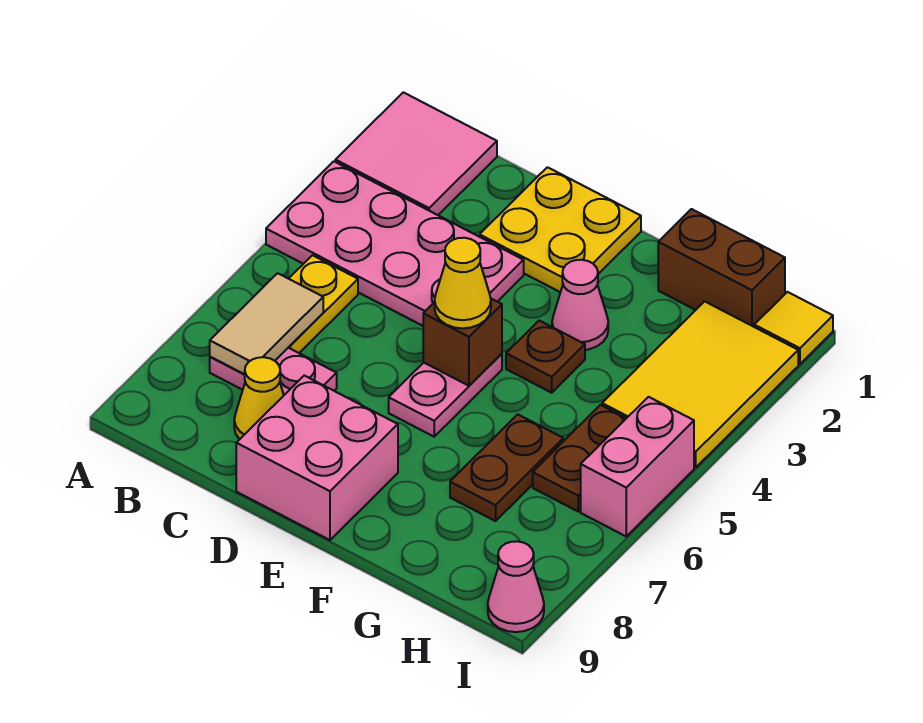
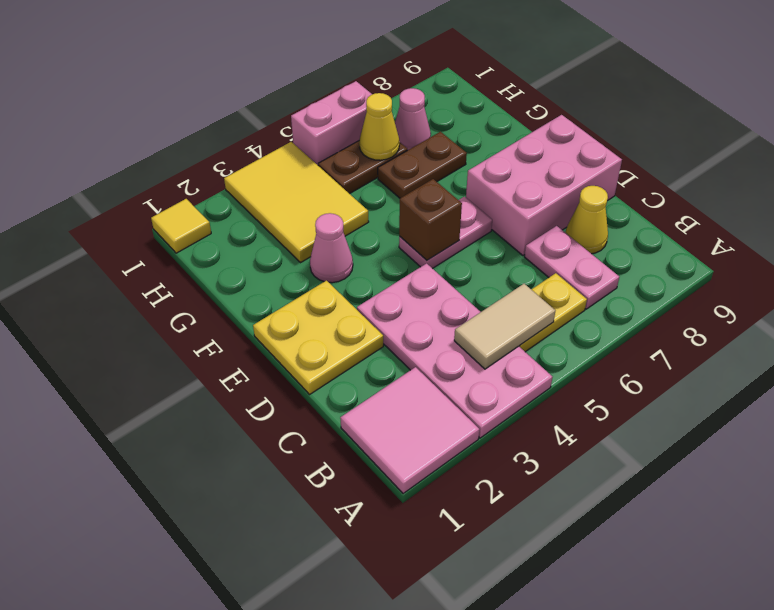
tan tile B6:B7 level 2 -> tan tile B4:B5 level 2
pink brick D8:E9 level 1 -> pink brick D7:E9 level 1
yellow cone E5 level 3 -> yellow cone H6 level 2
brown plate F4 level 1 -> none
brown brick G1:H1 level 1 -> none
yellow tile H2:I4 level 1 -> yellow tile G3:I4 level 1
pink cone I9 level 1 -> pink cone H7 level 1

